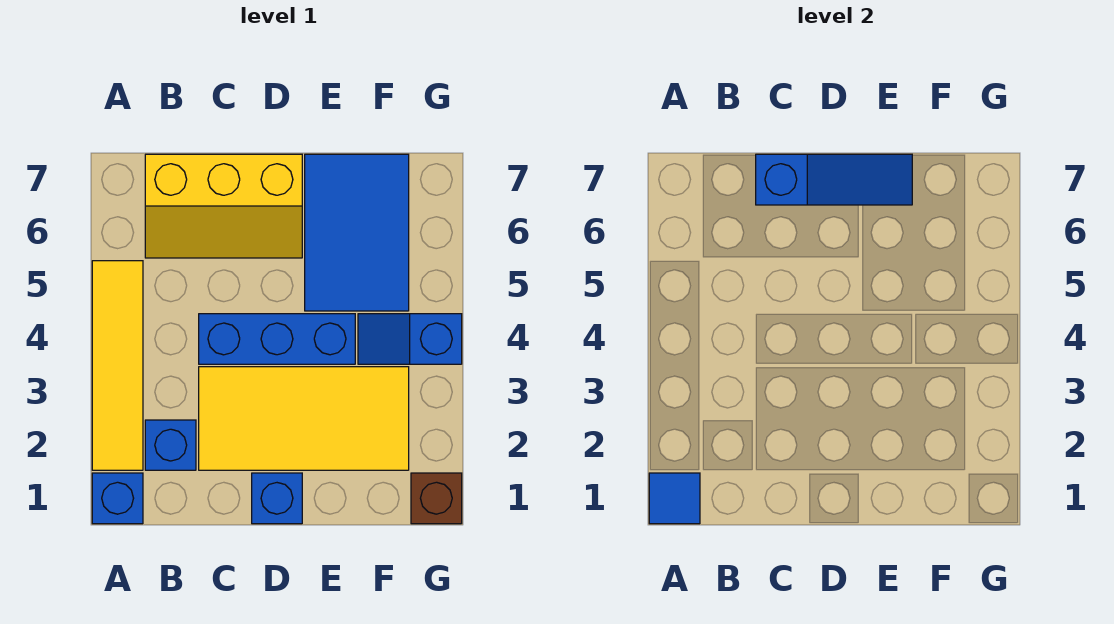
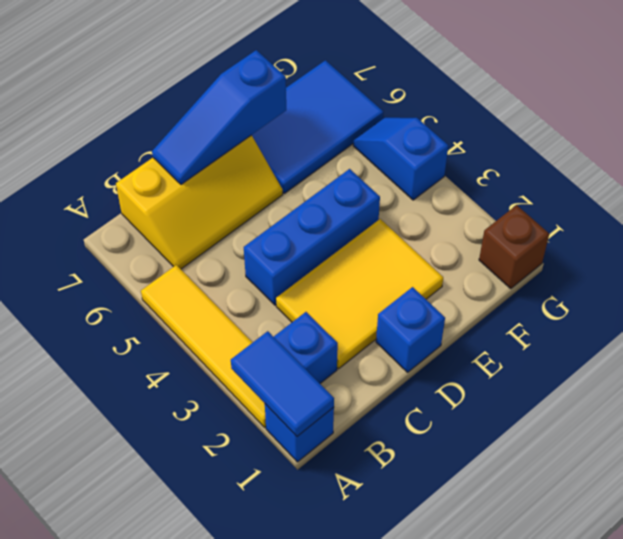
blue tile A1 level 2 -> blue tile A1:A2 level 2
yellow tile C2:F3 level 1 -> yellow tile C2:E3 level 1
blue slope C7:E7 level 2 top C -> blue slope C7:E7 level 2 top E
blue tile E5:F7 level 1 -> blue tile E6:G7 level 1
blue slope F4:G4 level 1 top G -> blue slope G4:G5 level 1 top 4

